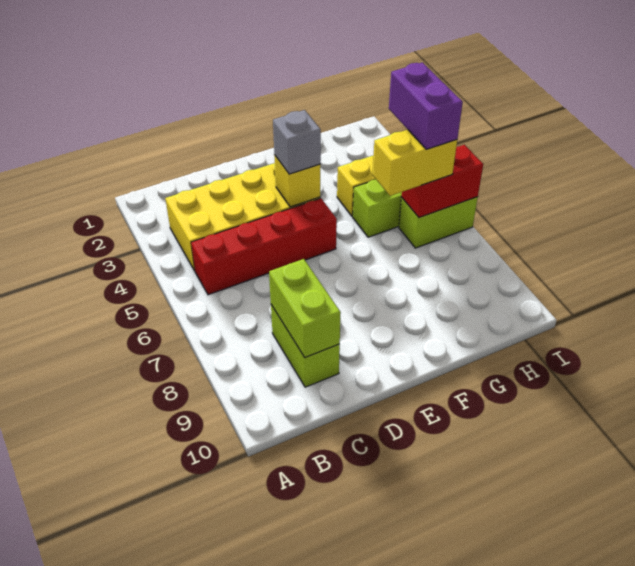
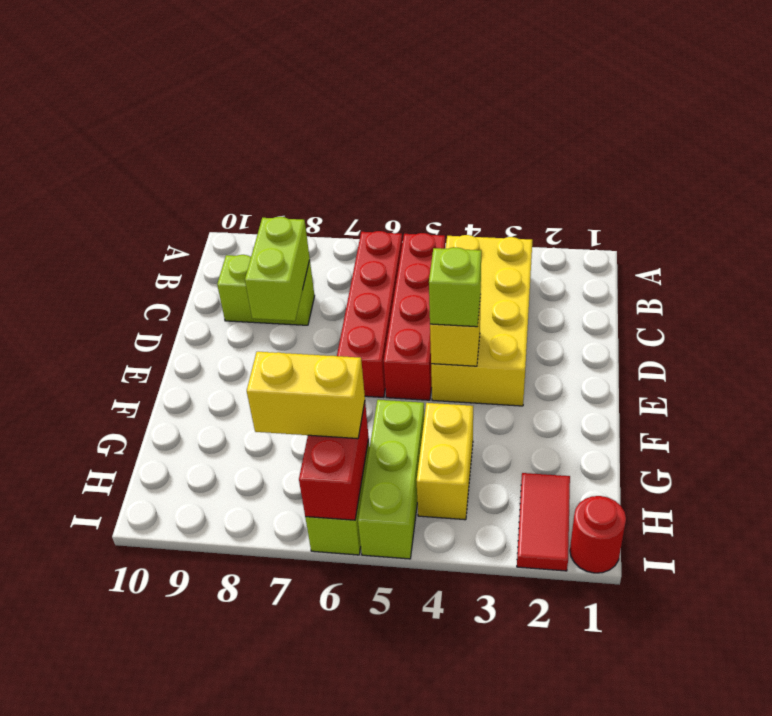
none -> red brick B6:E6 level 1
lime brick C8:C9 level 2 -> lime brick C8:D8 level 2
grey brick E4 level 3 -> lime brick E4 level 3
yellow brick G6:H6 level 3 -> yellow brick H6:H7 level 3
none -> red tile H2:I2 level 1
purple brick H5:H6 level 4 -> none
none -> red round brick I1 level 1

